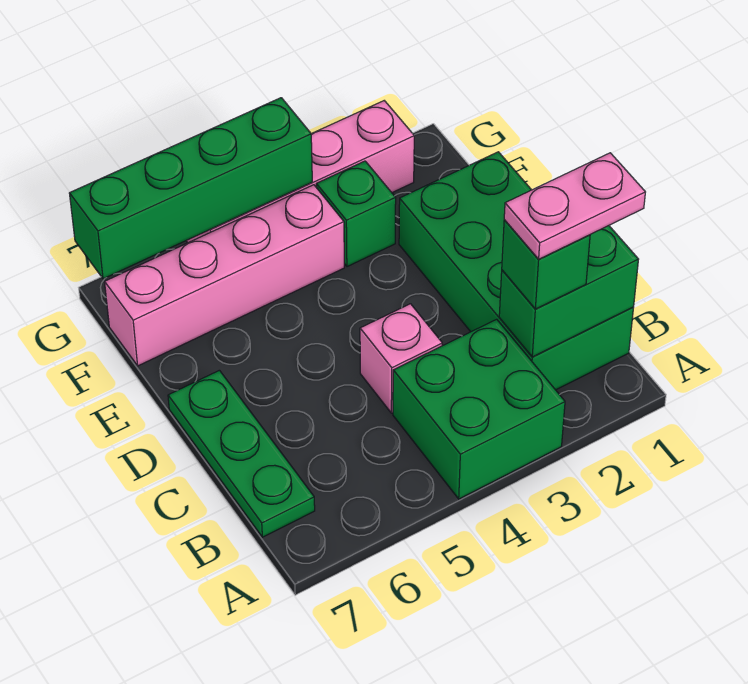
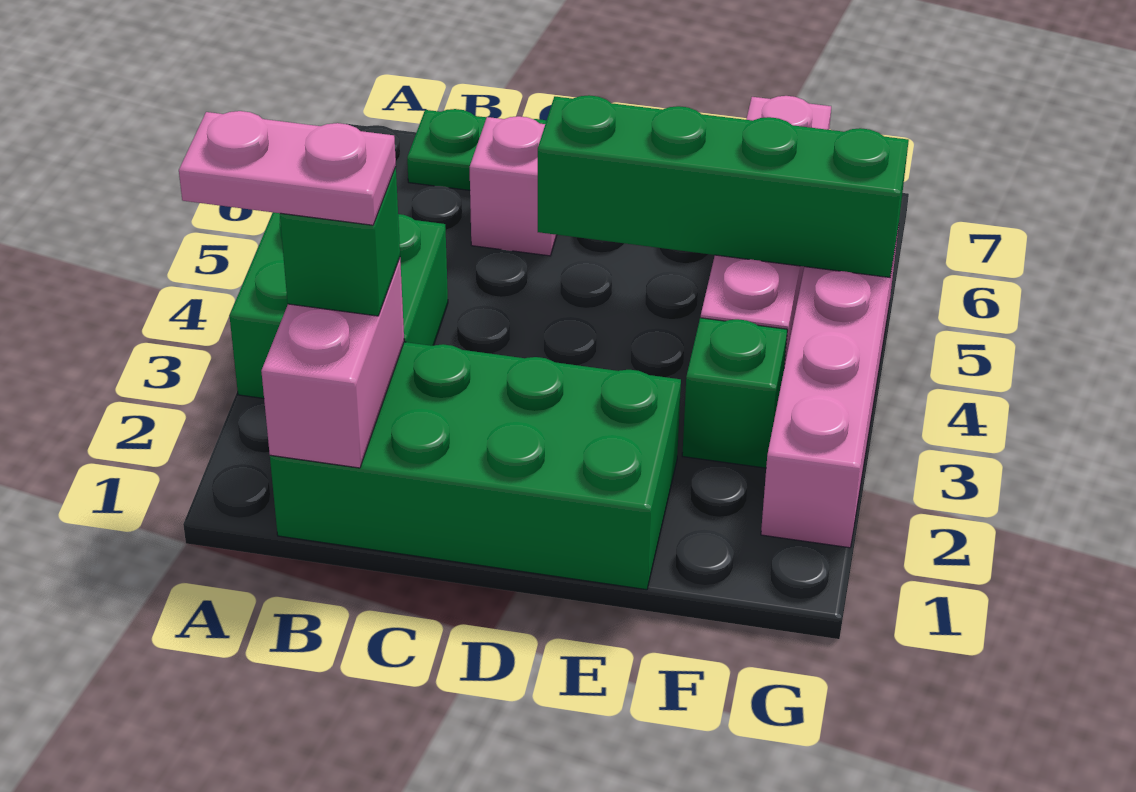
green brick B1:B2 level 2 -> pink brick B1:B2 level 2
pink plate B1:B2 level 4 -> pink plate A2:B2 level 4
pink brick C4 level 1 -> pink brick C6 level 1
green brick G4:G7 level 2 -> green brick D5:G5 level 2

